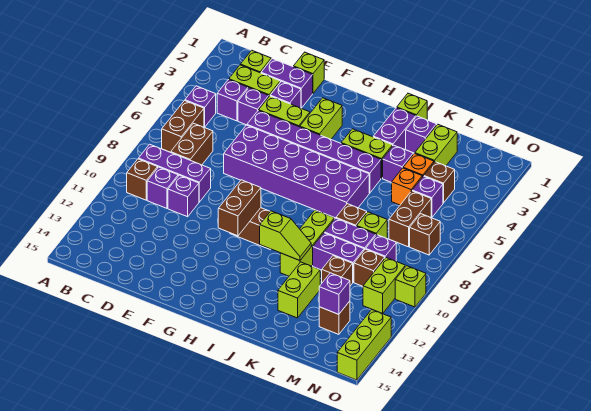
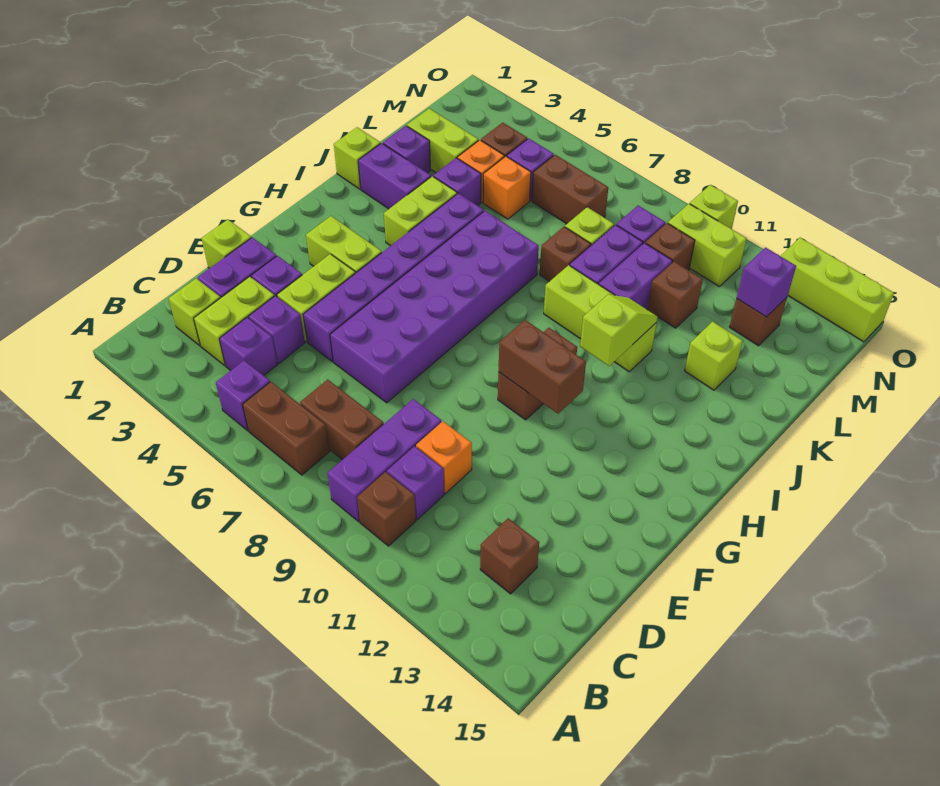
purple brick D10 level 1 -> orange brick D10 level 1
lime brick K12:K13 level 1 -> lime brick K13 level 1
brown brick N7 level 1 -> brown brick C13 level 1

